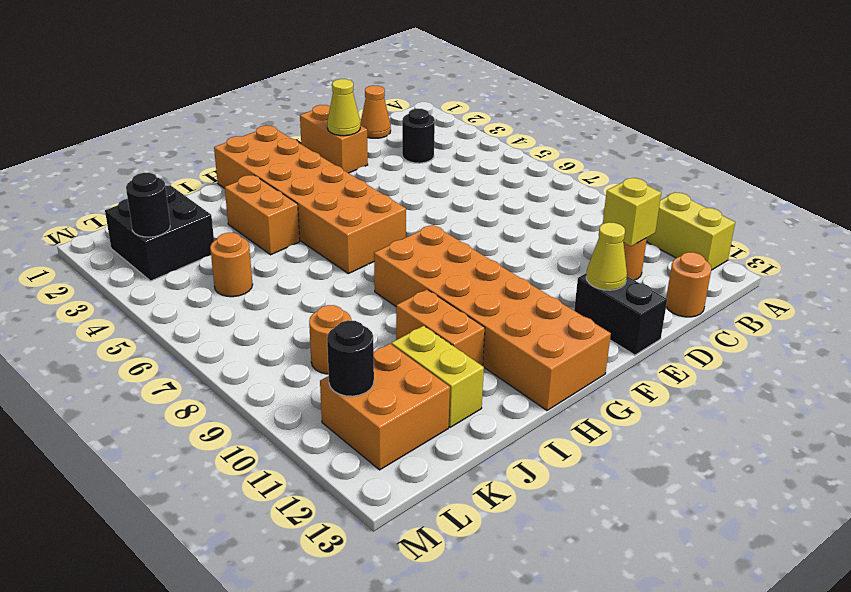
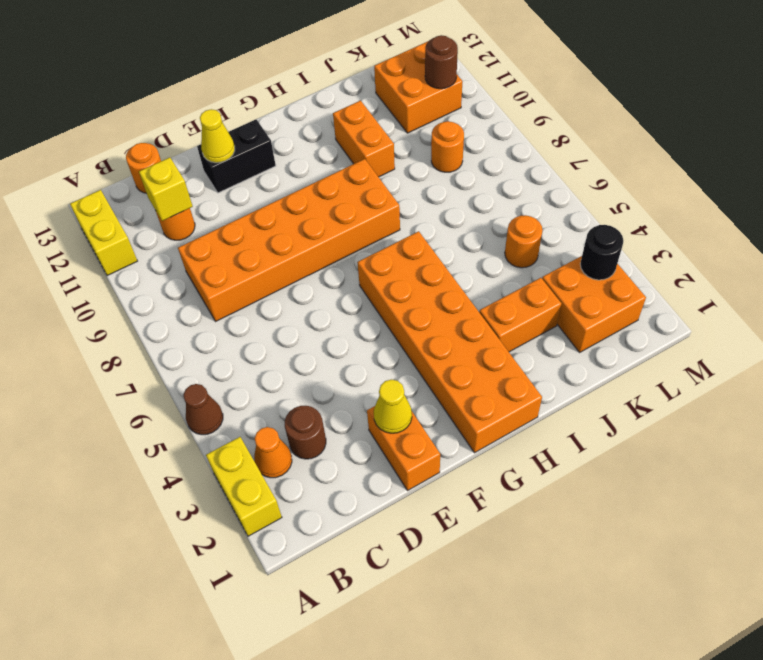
none -> brown cone A5 level 1
orange cone C1 level 1 -> orange cone B3 level 1
black round brick C3 level 1 -> brown round brick C3 level 1
black brick E12:E13 level 1 -> black brick E12:F12 level 1
orange brick G8:H13 level 1 -> orange brick C8:H9 level 1
orange brick I3:I4 level 1 -> orange brick I3:J3 level 1
yellow brick J11:J12 level 1 -> yellow brick A2:A3 level 1
black brick K2:L3 level 1 -> orange brick K2:L3 level 1
black round brick L11 level 2 -> brown round brick L11 level 2

